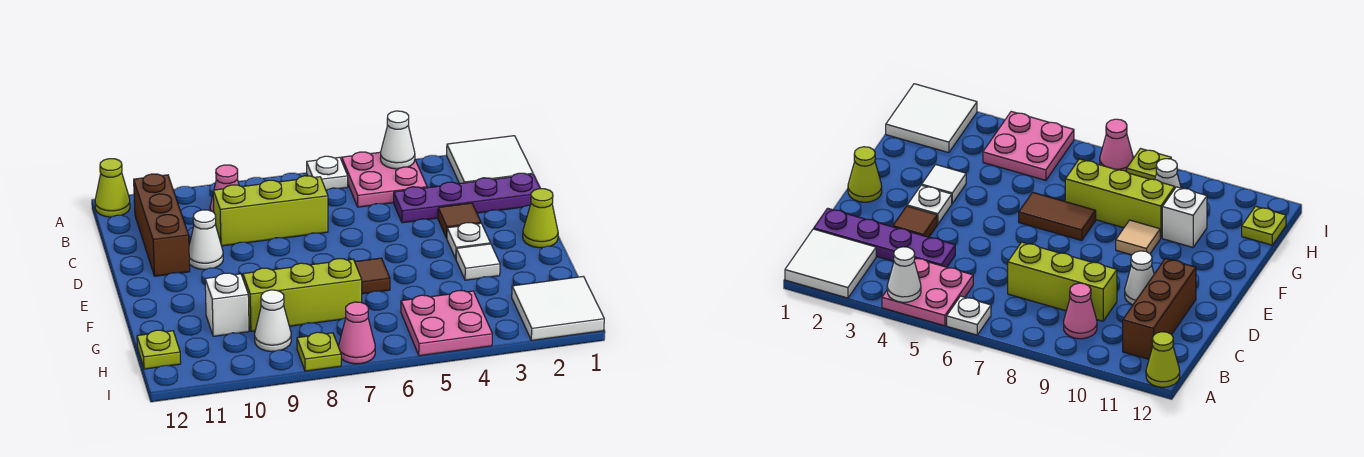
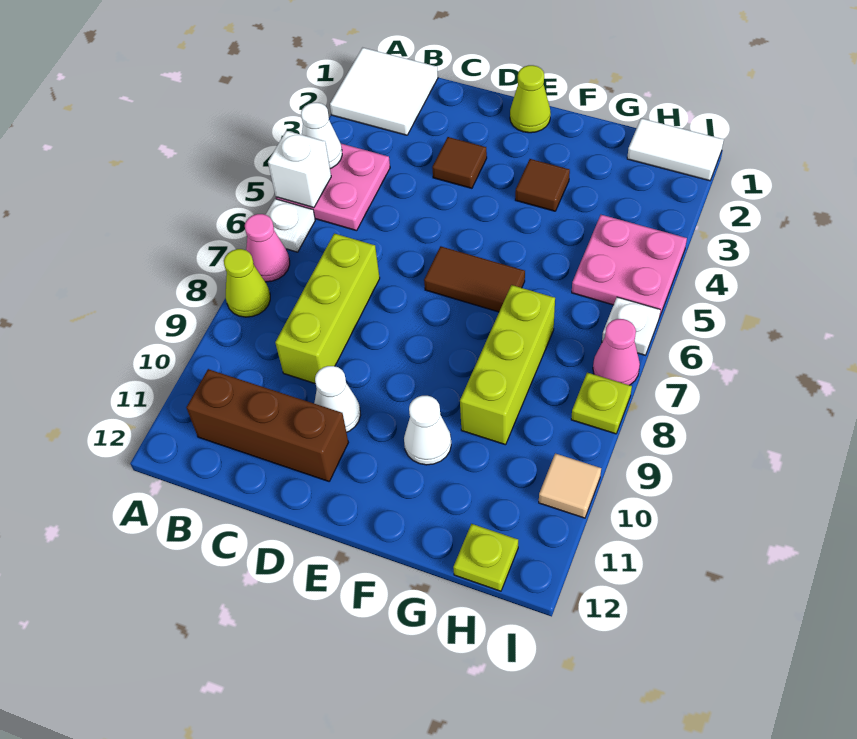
lime cone A12 level 1 -> lime cone A8 level 1
pink cone B9 level 1 -> pink cone A7 level 1
purple plate C1:C4 level 1 -> none
white plate E3 level 1 -> white plate I6 level 1
white tile F3 level 1 -> brown tile F3 level 1
brown tile F6:F7 level 1 -> brown tile E6:F6 level 1
tan tile F9 level 1 -> tan tile I10 level 1
white brick G10 level 1 -> white brick A5 level 2
white tile H1:I2 level 1 -> white tile H1:I1 level 1
white cone H9 level 1 -> white cone F10 level 1

